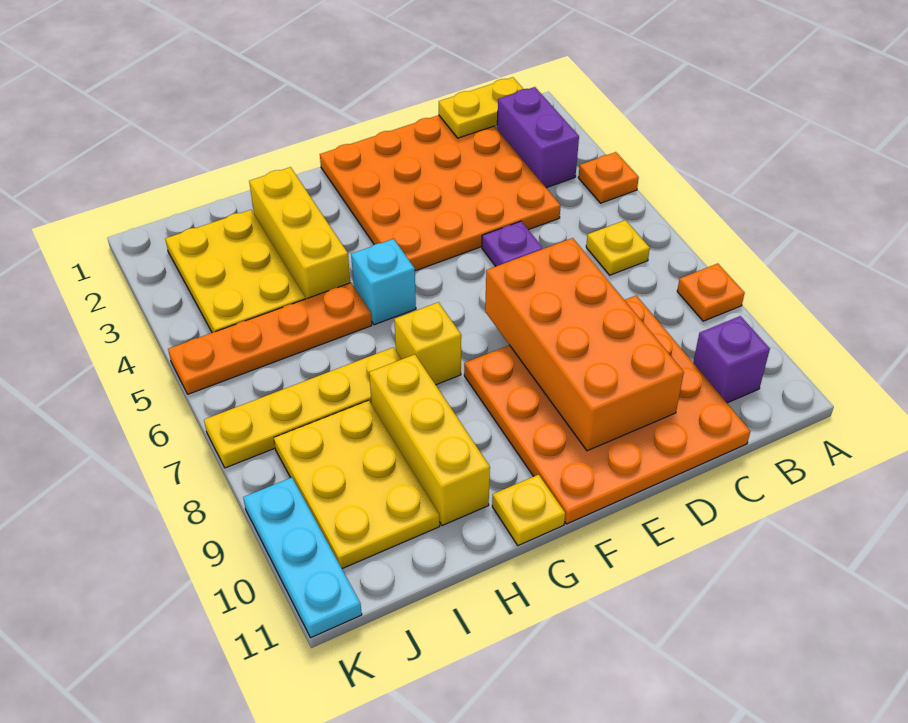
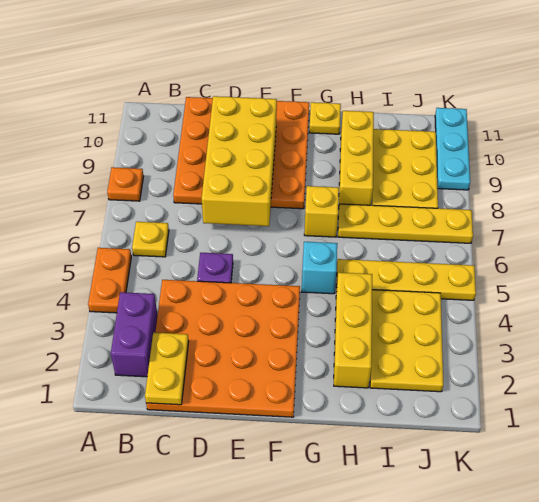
orange plate A4 level 1 -> orange plate A4:A5 level 1
yellow plate B1:C1 level 2 -> yellow plate C1:C2 level 2
purple brick B10 level 1 -> none
orange brick D7:E10 level 2 -> yellow brick D7:E10 level 2
orange plate H5:K5 level 1 -> yellow plate H5:K5 level 1

